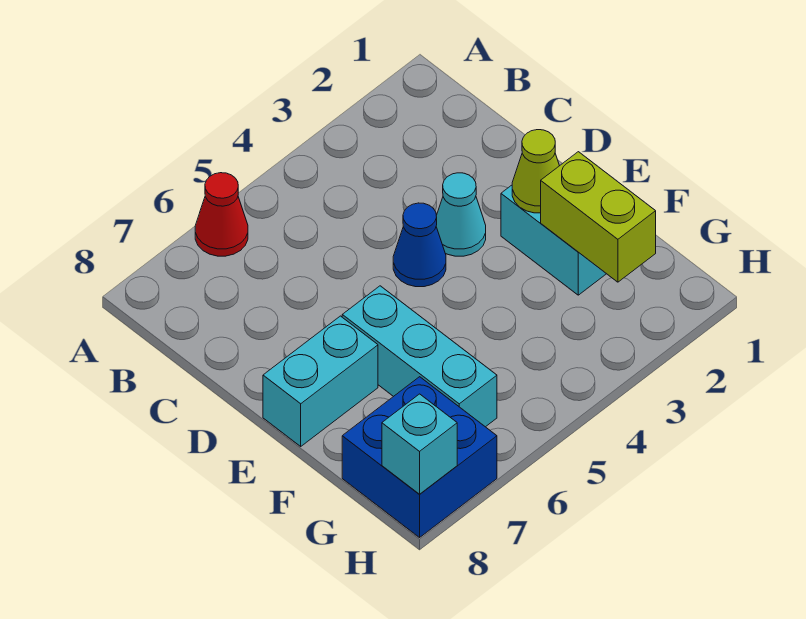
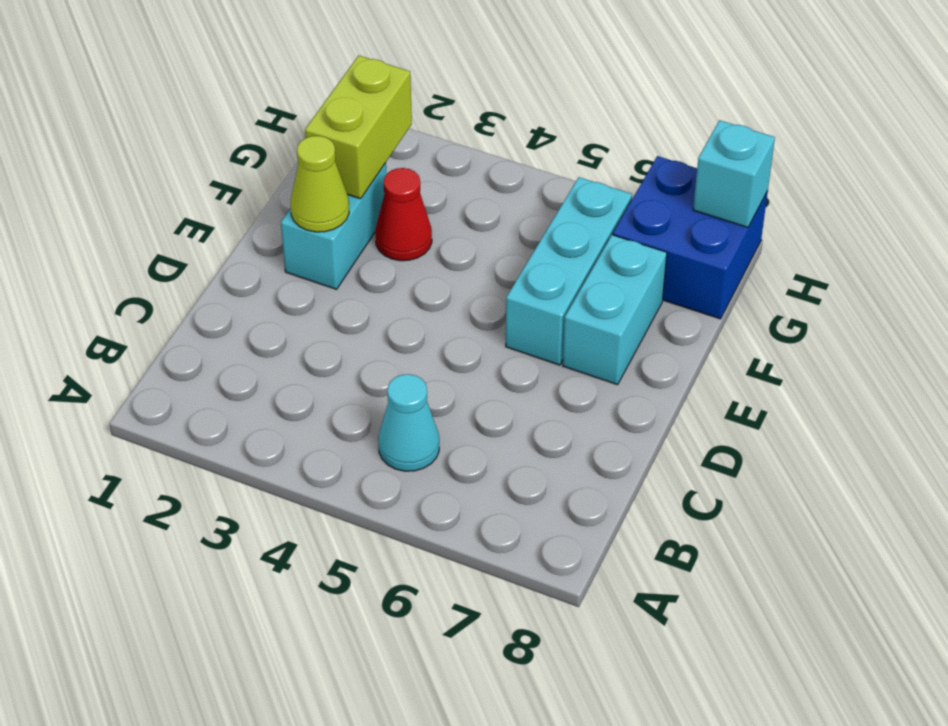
red cone A6 level 1 -> red cone F3 level 1
cyan cone D3 level 1 -> cyan cone B5 level 1
blue cone D4 level 1 -> none
cyan brick E7:E8 level 1 -> cyan brick E7:F7 level 1

